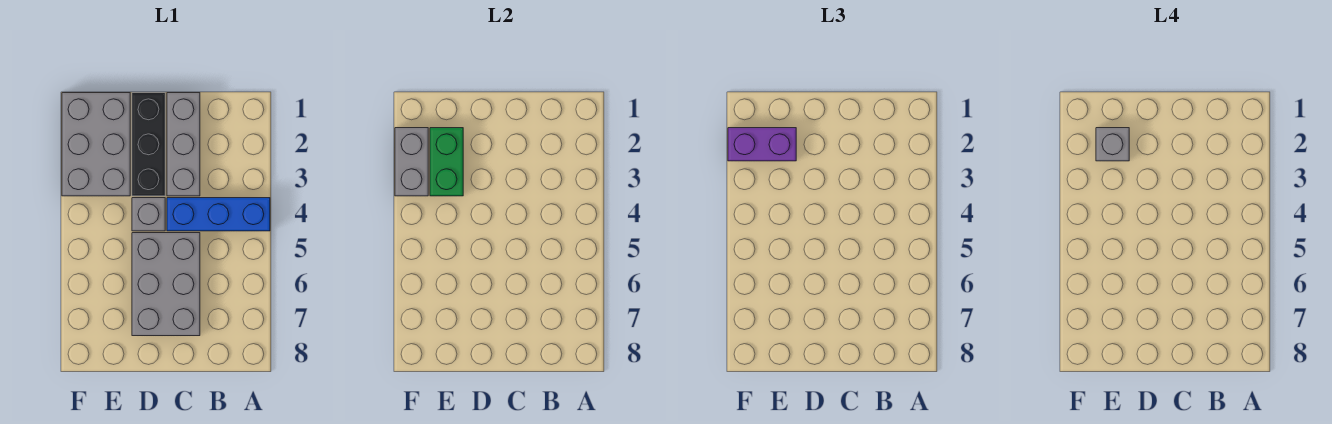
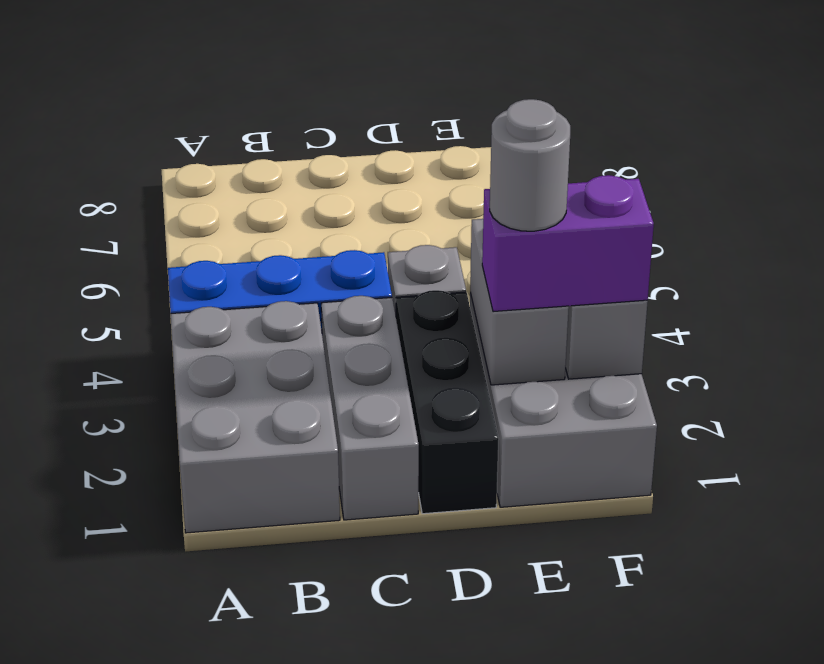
grey brick C5:D7 level 1 -> grey brick A1:B3 level 1
green brick E2:E3 level 2 -> grey brick E2:E3 level 2
grey brick E2 level 4 -> grey round brick E2 level 4

